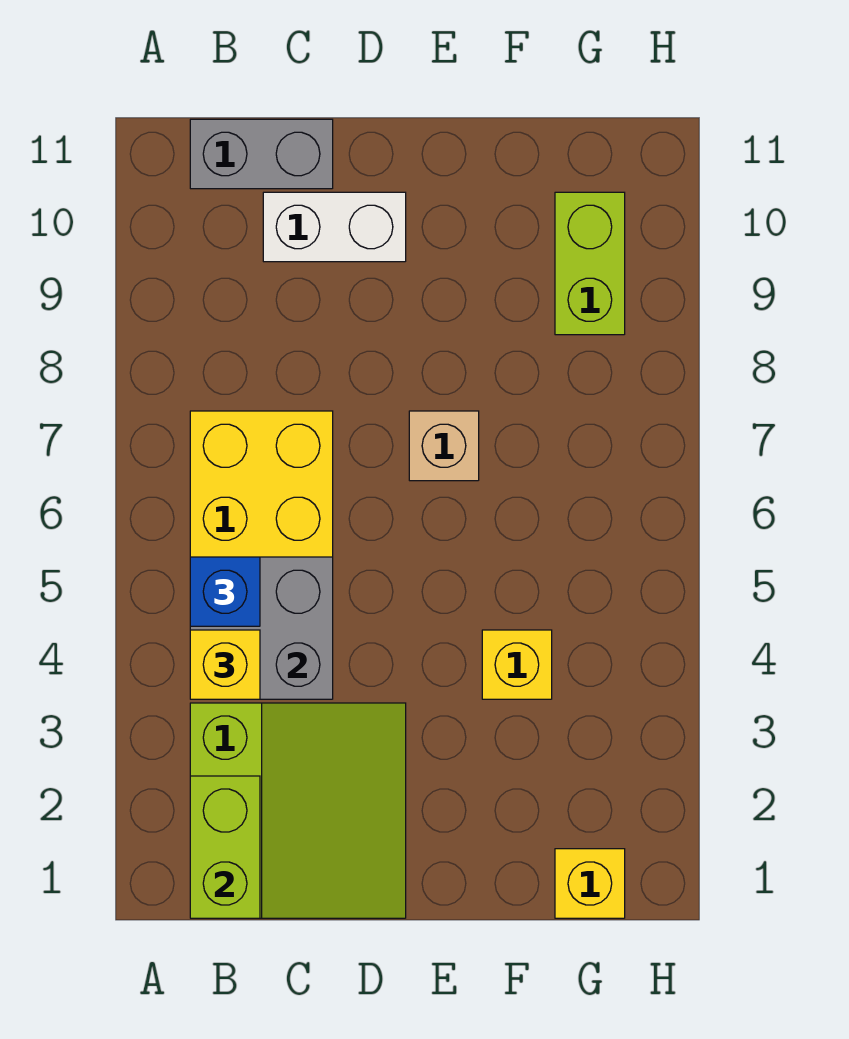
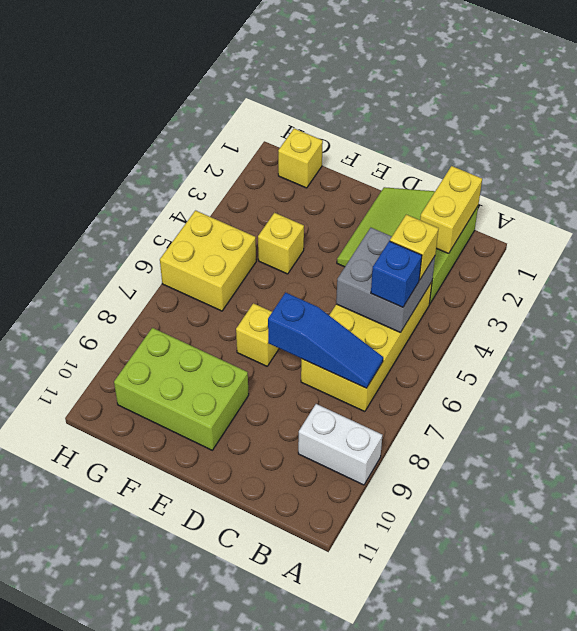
lime brick B1:B2 level 2 -> yellow brick B1:B2 level 2
none -> blue slope B7:D7 level 2 top D
grey brick B11:C11 level 1 -> none
white brick C10:D10 level 1 -> white brick A9:B9 level 1
tan brick E7 level 1 -> yellow brick E7 level 1
none -> yellow brick G5:H6 level 1
lime brick G9:G10 level 1 -> lime brick E9:G10 level 1

